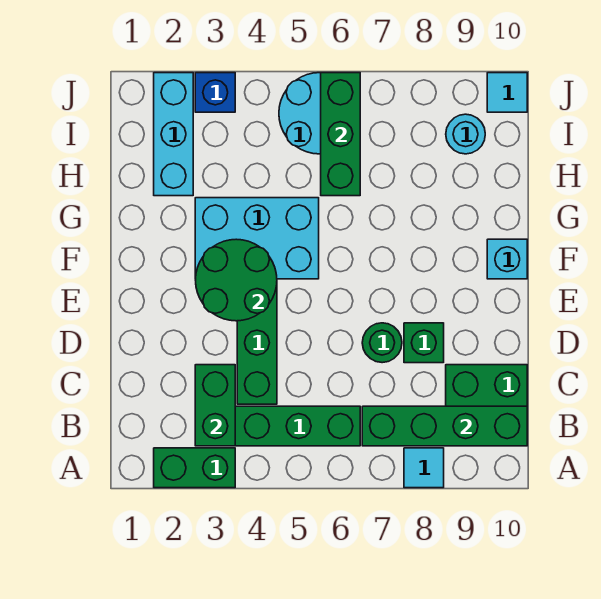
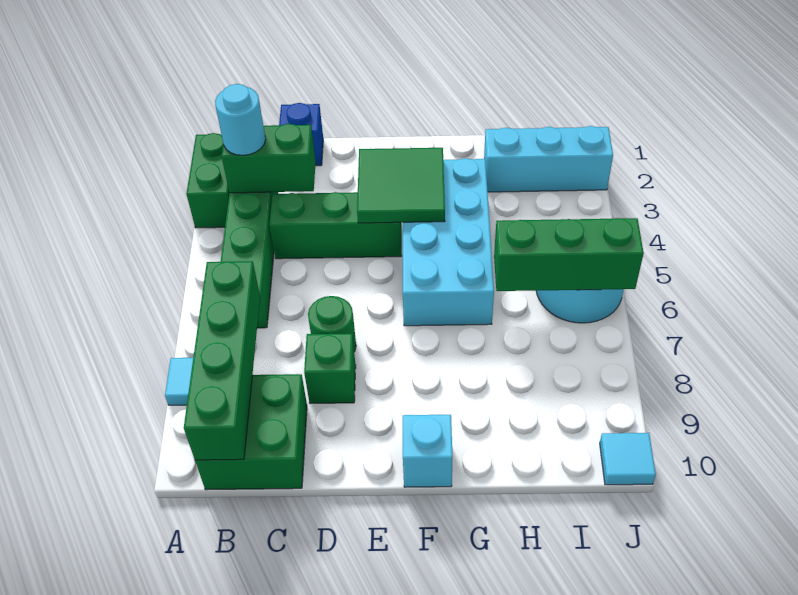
green round brick E3:F4 level 2 -> green tile E3:F4 level 2
cyan brick F3:G5 level 1 -> cyan brick F3:G6 level 1
cyan round brick I9 level 1 -> cyan round brick B3 level 3
blue brick J3 level 1 -> blue brick C1 level 1

